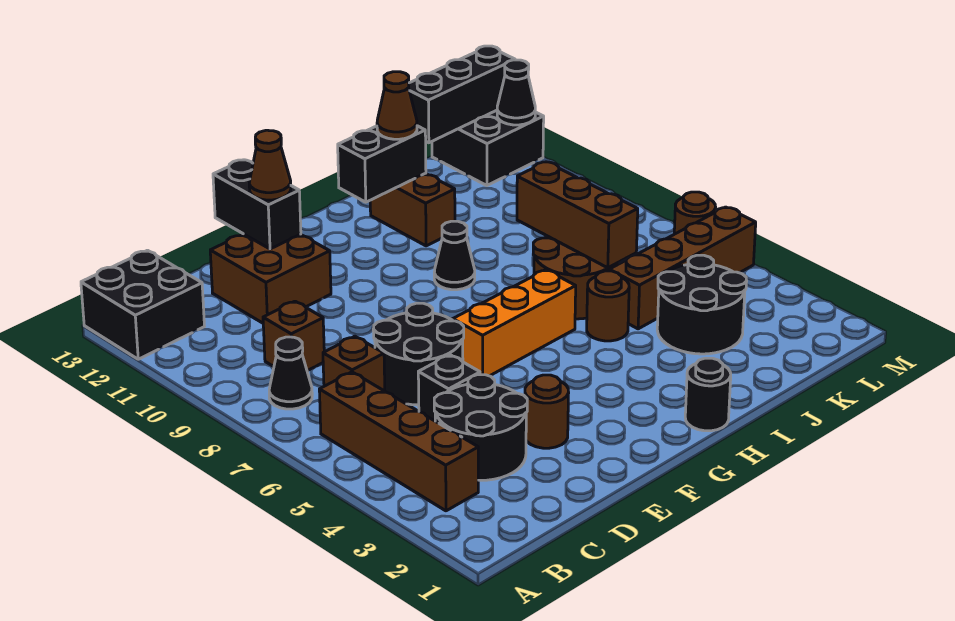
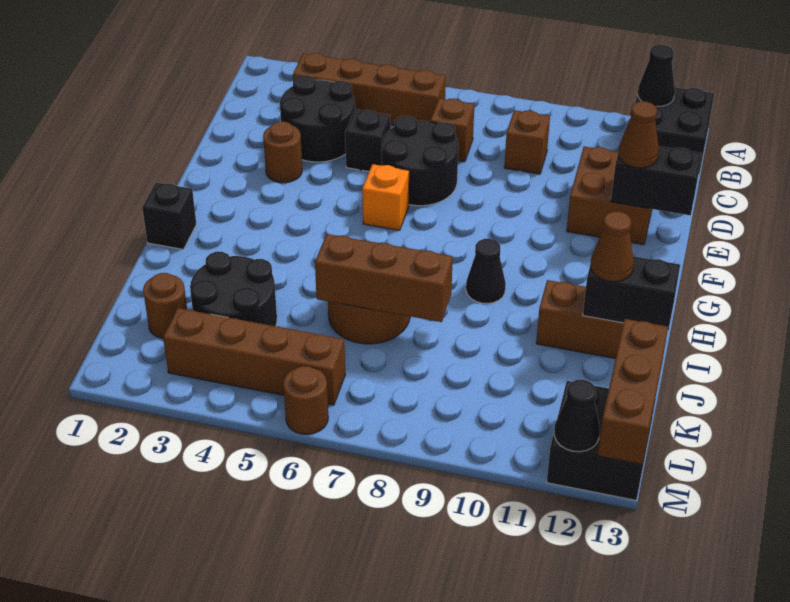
black cone B8 level 1 -> black cone A12 level 2
orange brick F6:H6 level 1 -> orange brick F6 level 1
black round brick H1 level 1 -> black brick H1 level 1
black brick H12:I12 level 2 -> black brick I12:I13 level 2
brown round brick I5 level 1 -> brown round brick K2 level 1
brown brick J5:M5 level 1 -> brown brick L3:L6 level 1
black brick K13:M13 level 2 -> brown brick K13:M13 level 2

